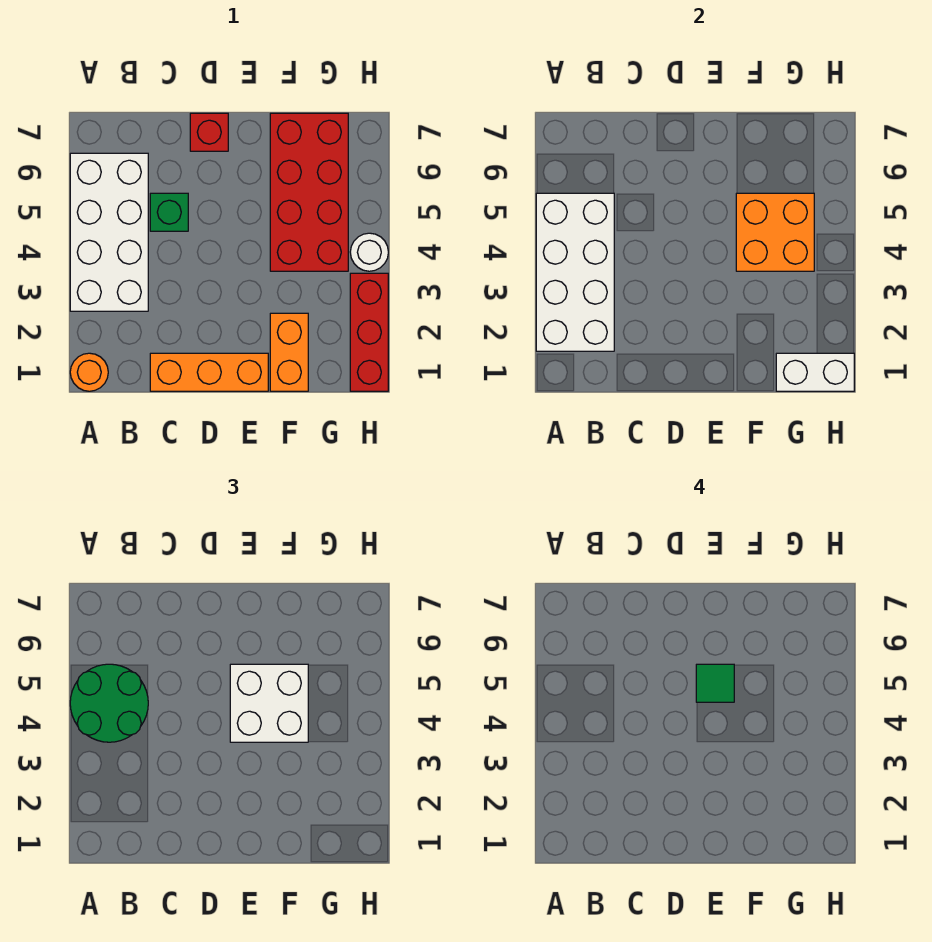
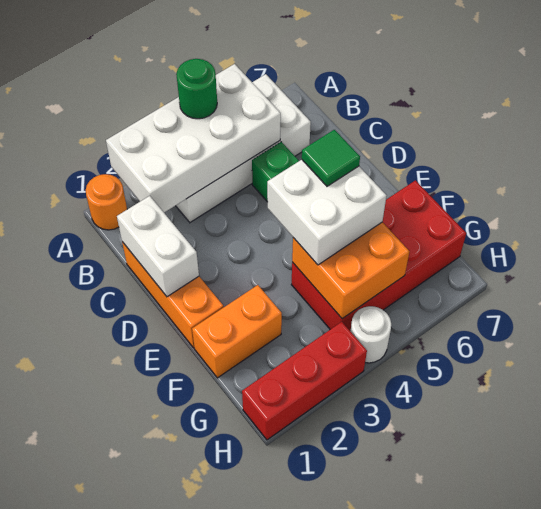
green round brick A4:B5 level 3 -> green round brick A4 level 3
red brick D7 level 1 -> none
white brick G1:H1 level 2 -> white brick C1:D1 level 2

